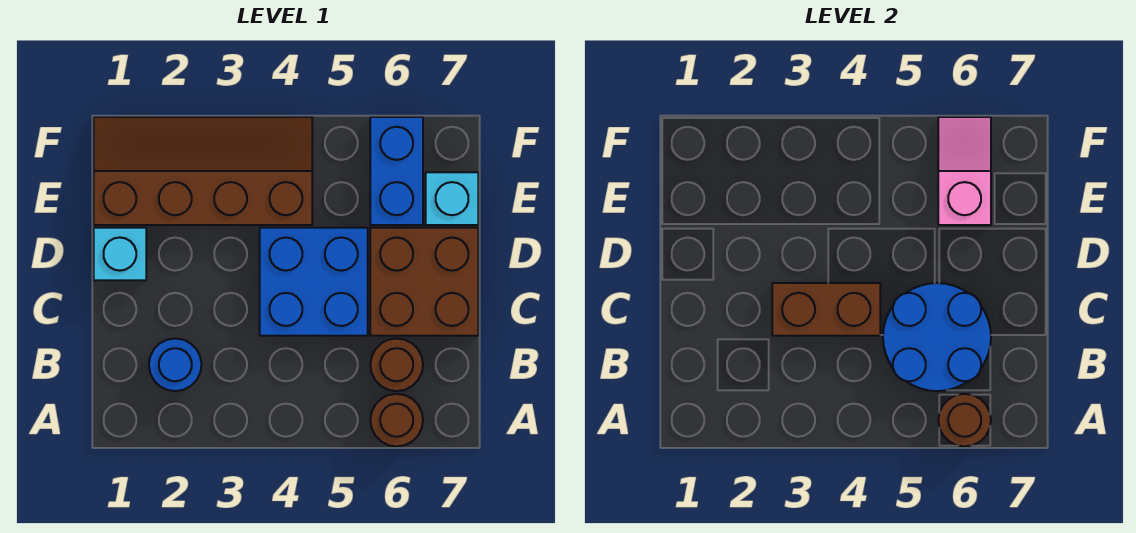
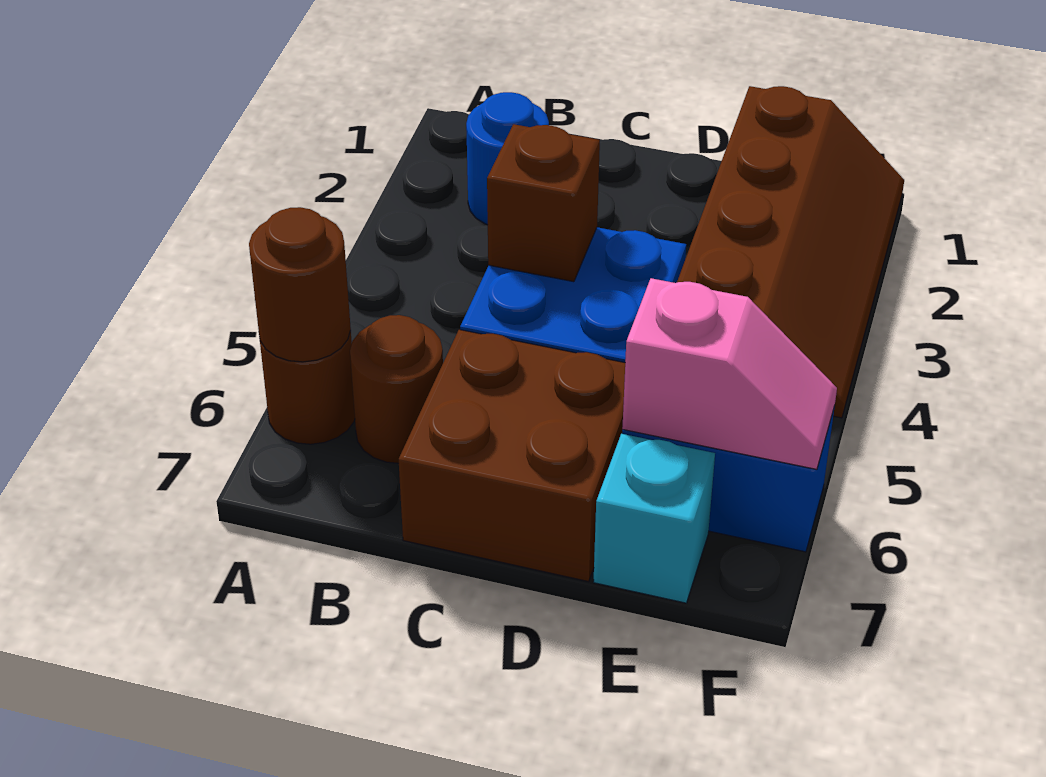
blue round brick B5:C6 level 2 -> none
brown brick C3:C4 level 2 -> brown brick C4 level 2
cyan brick D1 level 1 -> none

